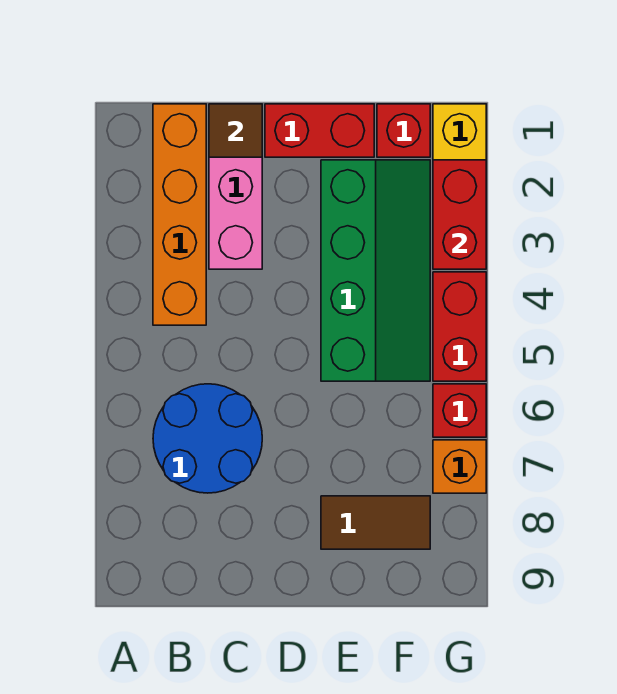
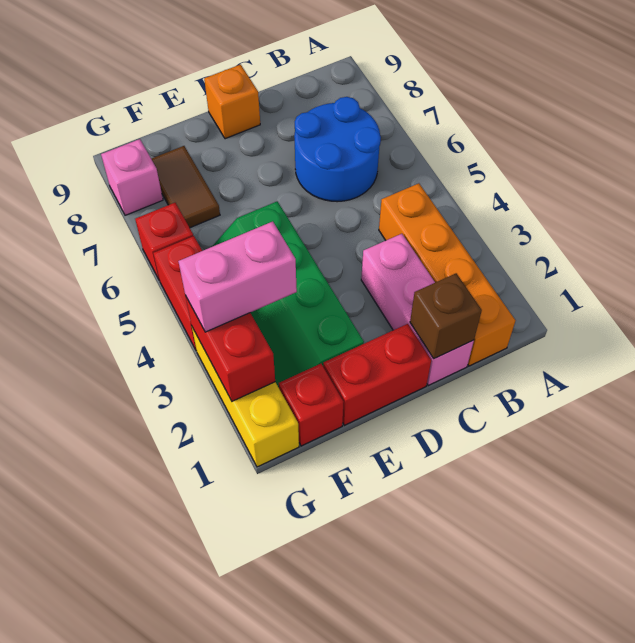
brown tile C1 level 2 -> brown brick C1 level 2
brown tile E8:F8 level 1 -> brown tile F7:F8 level 1
none -> pink brick F3:G3 level 3
orange brick G7 level 1 -> orange brick D9 level 1
none -> pink brick G8 level 1

